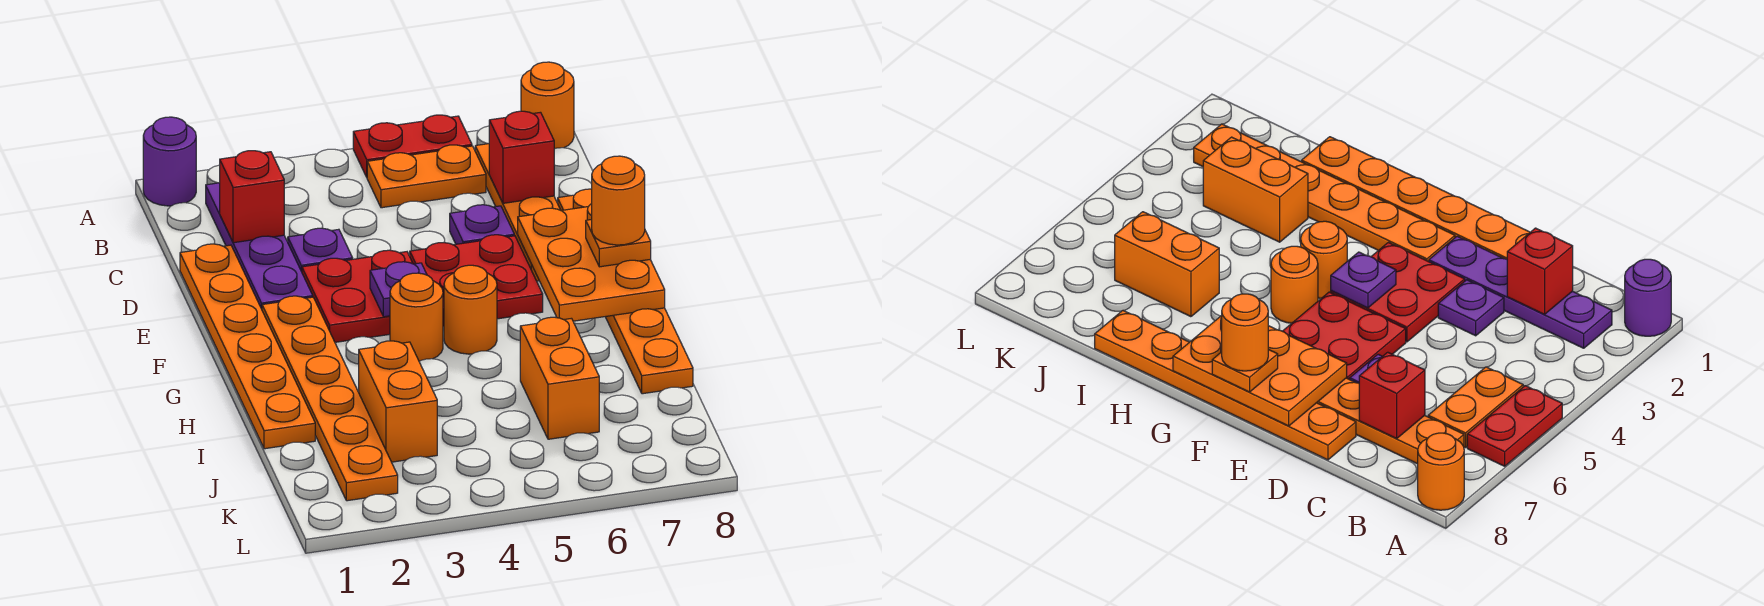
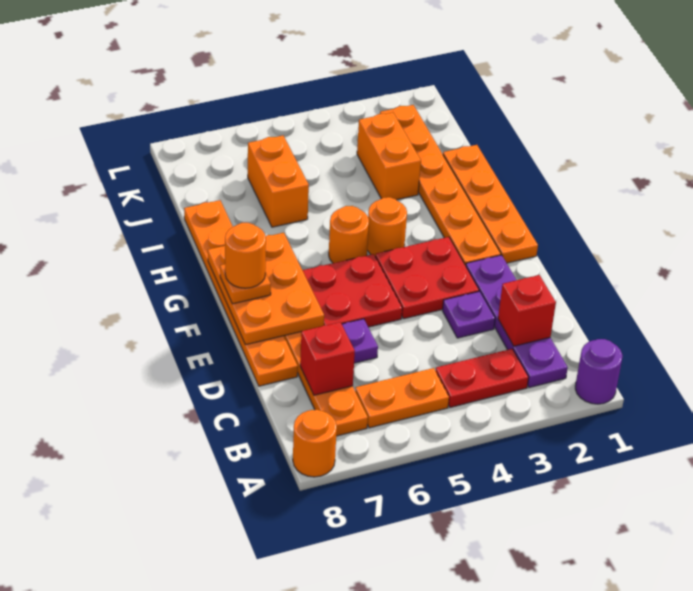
red plate A5:A6 level 1 -> red plate B3:B4 level 1
orange plate D1:I1 level 1 -> orange plate F1:I1 level 1
purple plate F4 level 2 -> none

